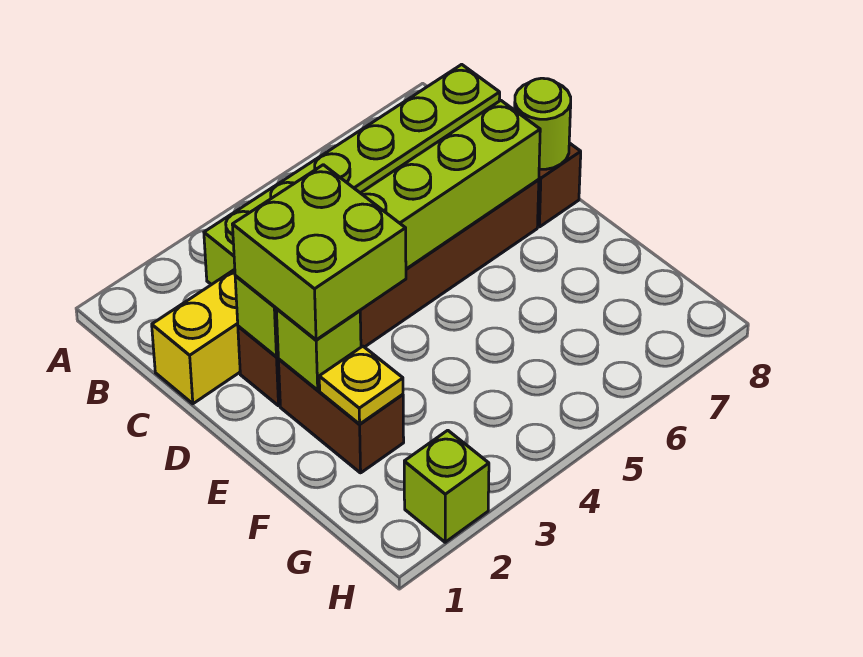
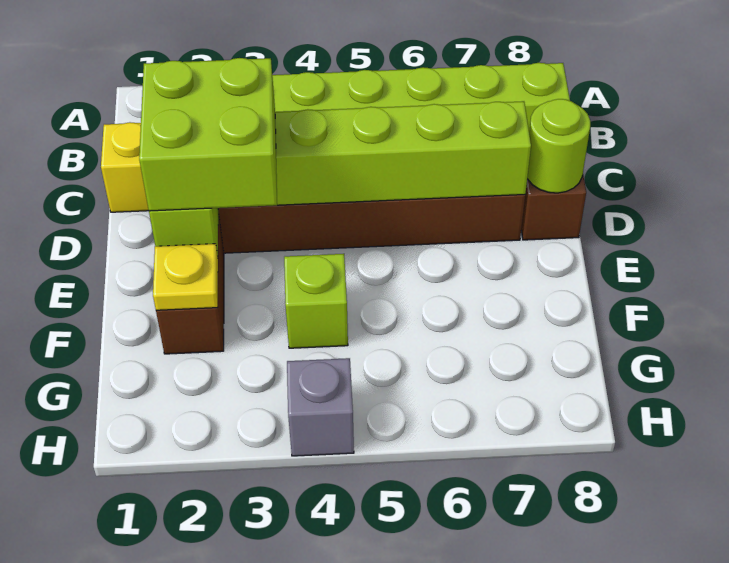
lime brick H2 level 1 -> lime brick F4 level 1
none -> grey brick H4 level 1

